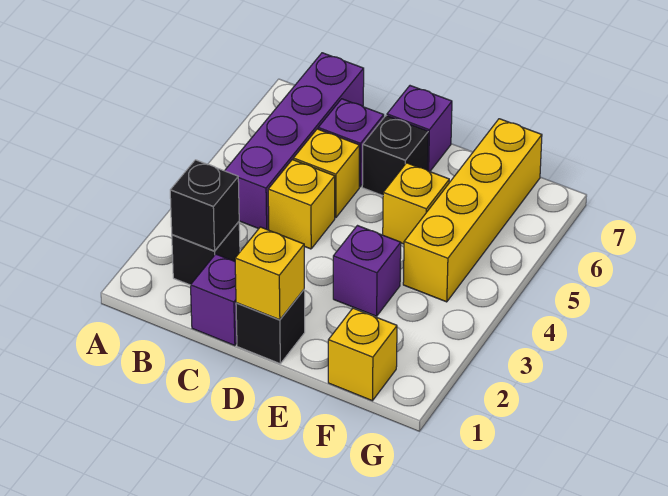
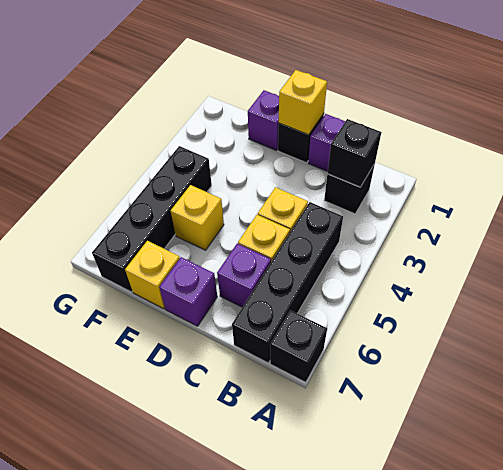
purple brick B4:B7 level 1 -> black brick B4:B7 level 1
black brick D6 level 1 -> black brick A7 level 1
purple brick E3 level 1 -> purple brick E1 level 1
yellow brick F1 level 1 -> yellow brick E7 level 1
yellow brick F4:F7 level 1 -> black brick F4:F7 level 1

